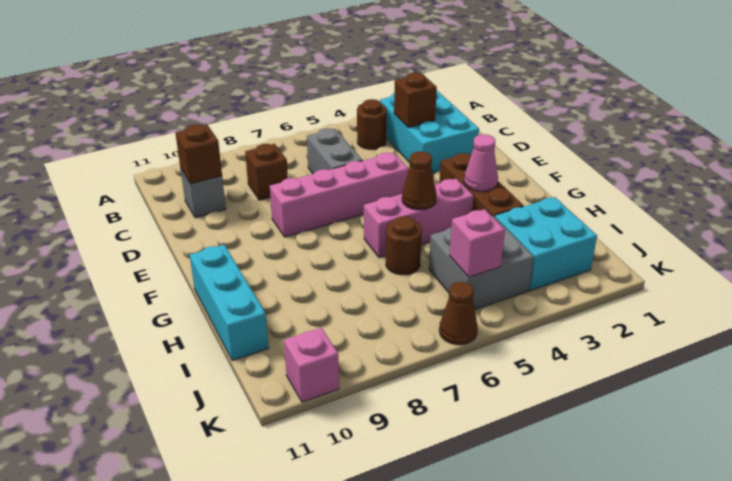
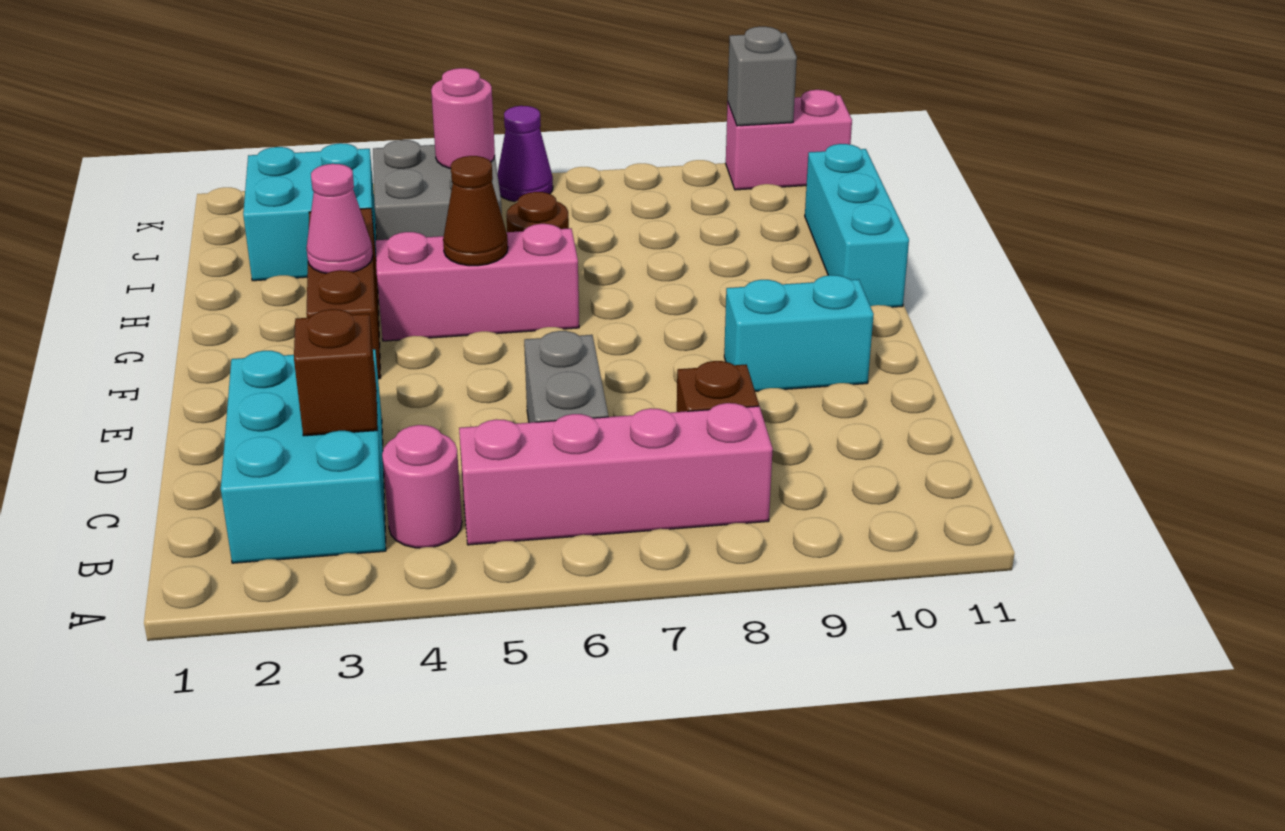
brown round brick B4 level 1 -> pink round brick B4 level 1
grey brick C10 level 1 -> grey brick K10 level 2
brown brick C10 level 2 -> none
pink brick E5:E8 level 1 -> pink brick B5:B8 level 1
none -> cyan brick E9:E10 level 1
pink brick J5 level 2 -> pink round brick J5 level 2
brown cone K6 level 1 -> purple cone K6 level 1
pink brick K10 level 1 -> pink brick K10:K11 level 1

